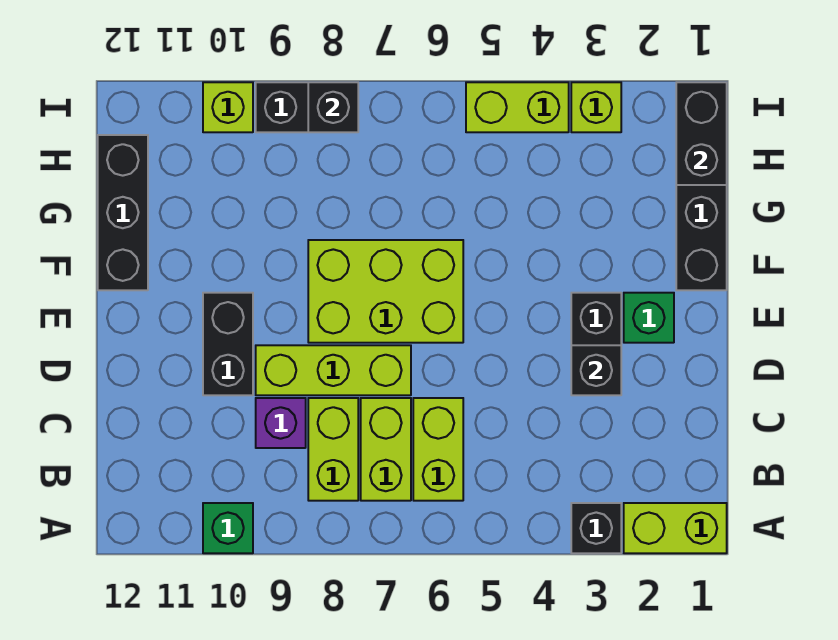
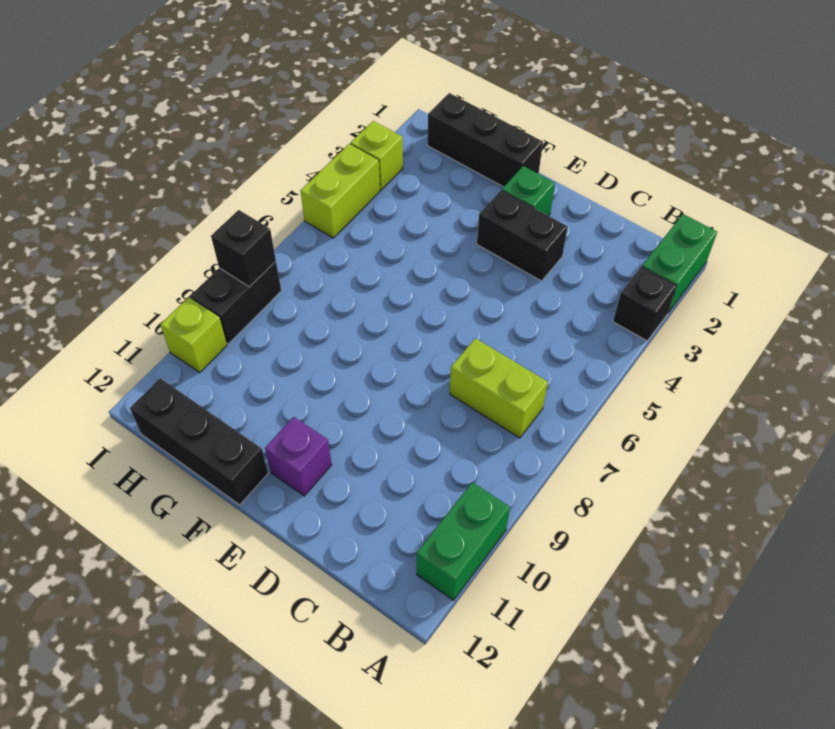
lime brick A1:A2 level 1 -> green brick A1:A2 level 1
green brick A10 level 1 -> green brick A10:A11 level 1
lime brick B6:C6 level 1 -> none
lime brick B8:C8 level 1 -> none
purple brick C9 level 1 -> purple brick E11 level 1
black brick D3 level 2 -> none
lime brick D7:D9 level 1 -> none
black brick D10:E10 level 1 -> none
lime brick E6:F8 level 1 -> none
black brick H1:I1 level 2 -> none

